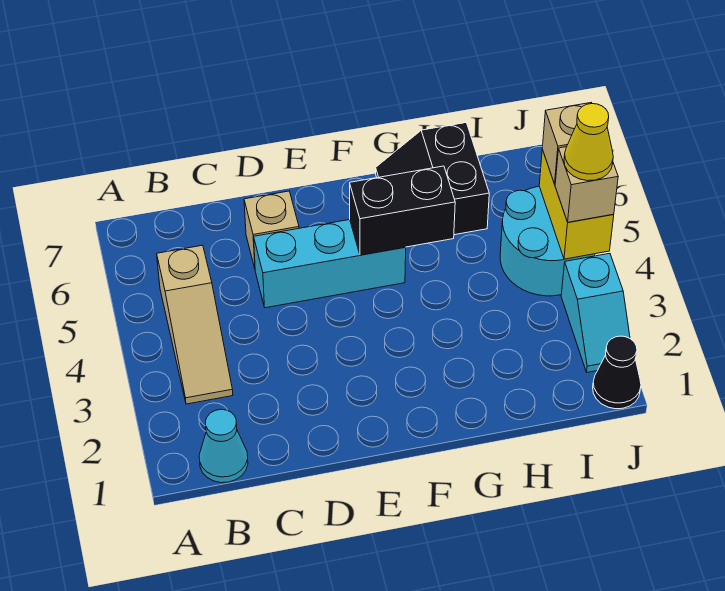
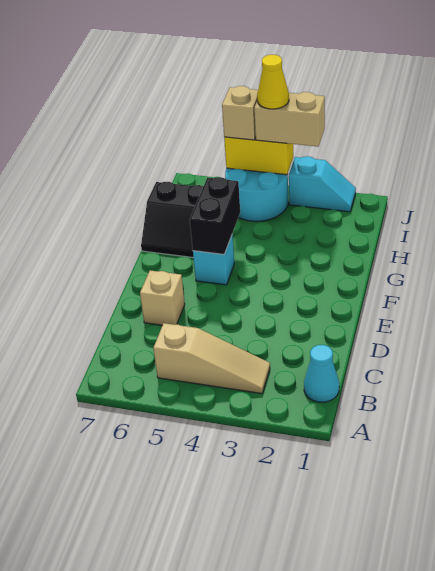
cyan brick D5:F5 level 1 -> cyan brick F5 level 1
black cone J1 level 1 -> none
tan brick J4 level 3 -> tan brick J3:J4 level 3

